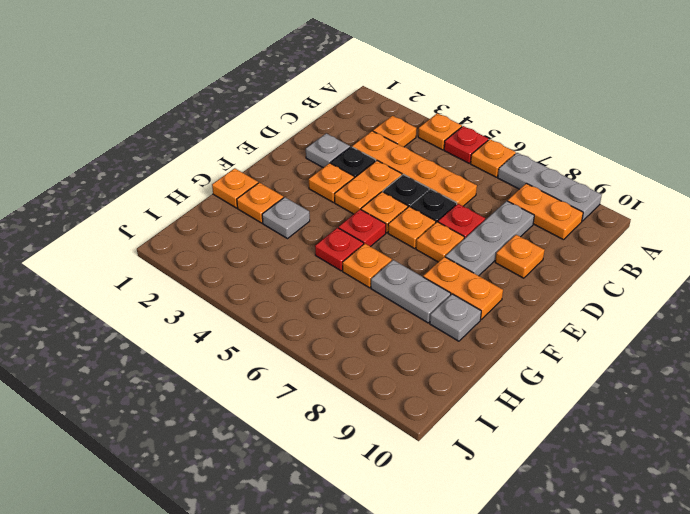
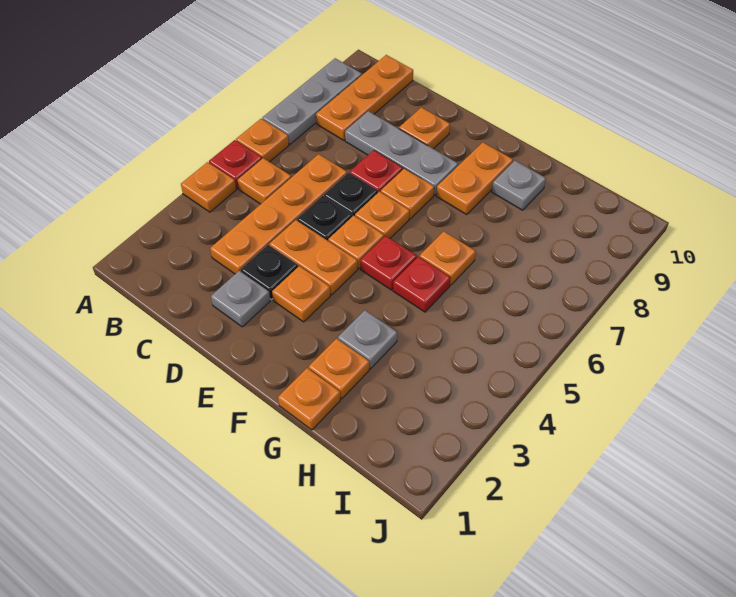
orange plate B3 level 1 -> orange plate B5 level 1
orange plate B8:B9 level 1 -> orange plate B8:B10 level 1
grey plate G7:G8 level 1 -> none

